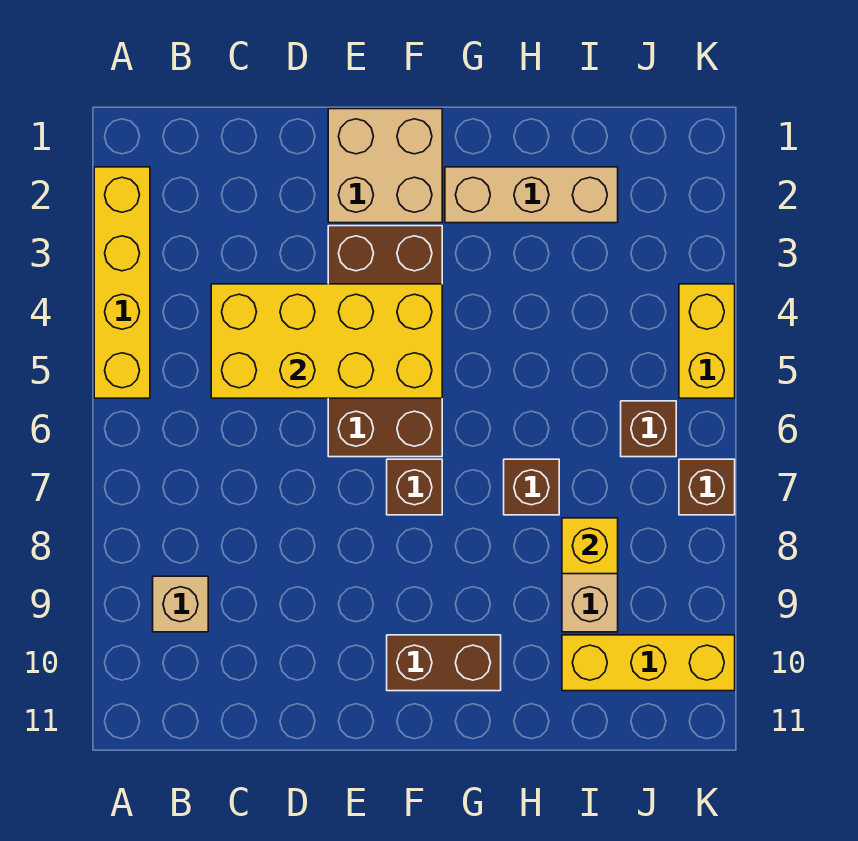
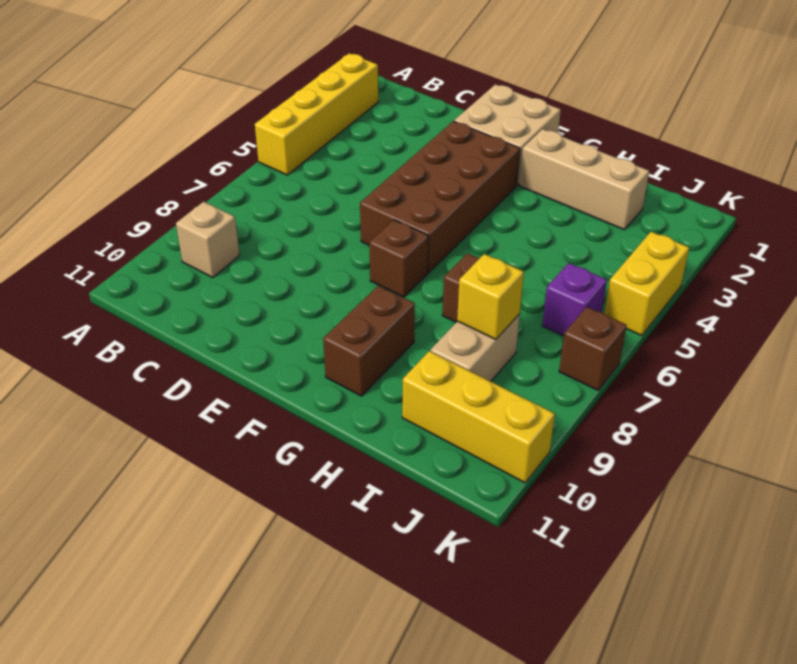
yellow brick C4:F5 level 2 -> none
brown brick F10:G10 level 1 -> brown brick G9:G10 level 1
brown brick J6 level 1 -> purple brick J6 level 1

